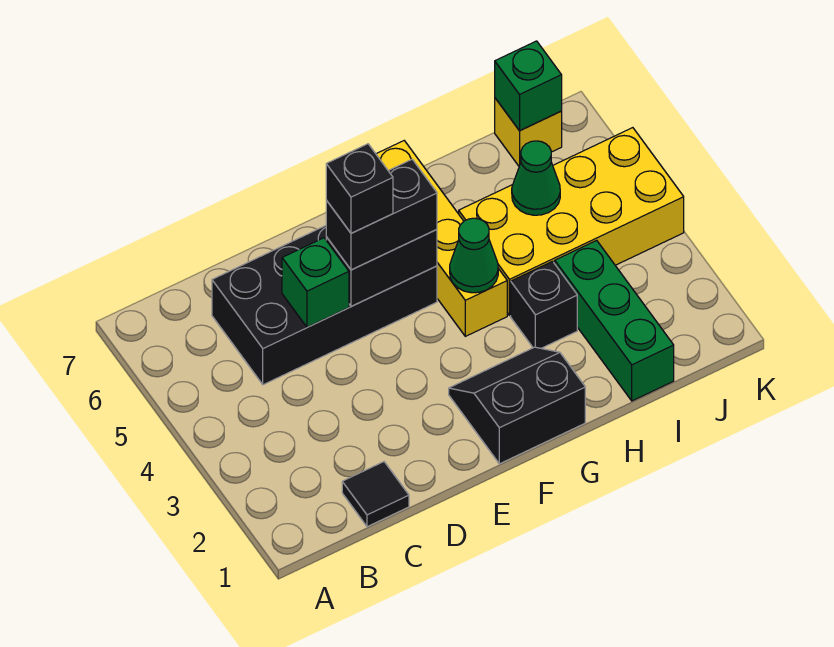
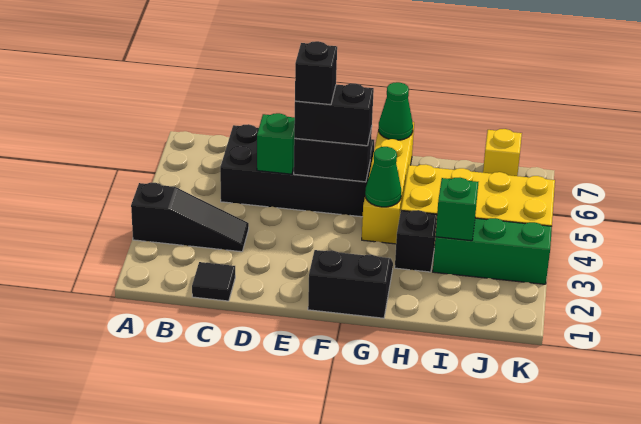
none -> black slope A3:C3 level 1 top A
green brick I1:I3 level 1 -> green brick I3:K3 level 1
green cone I5 level 2 -> green cone G7 level 2
green brick J7 level 2 -> green brick I3 level 2

